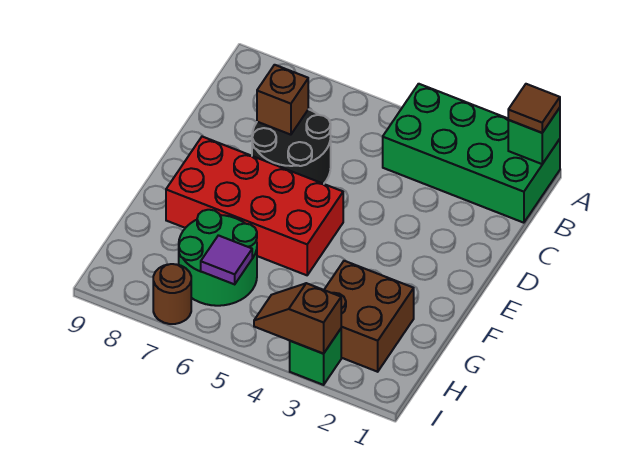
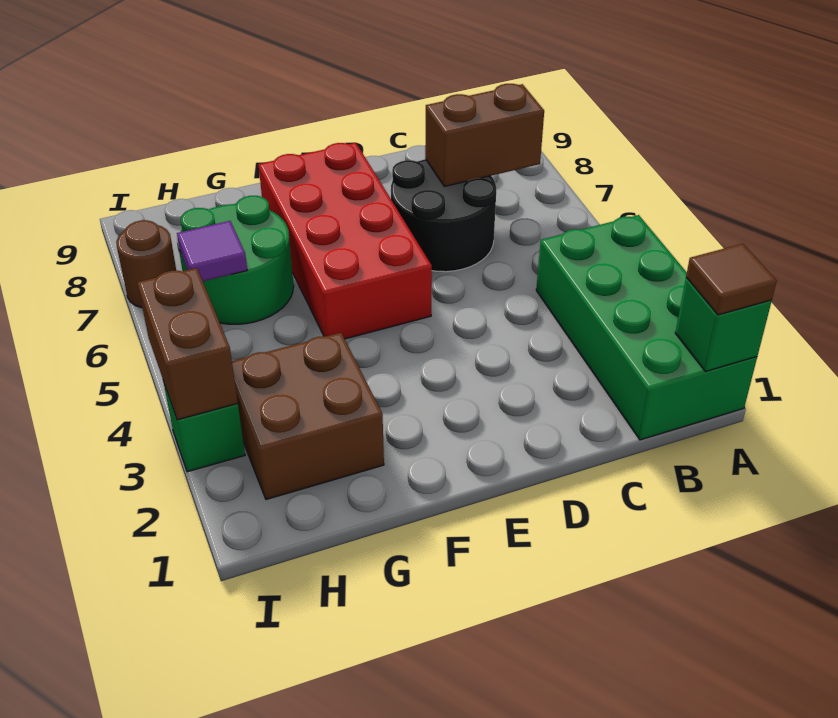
brown brick C7 level 2 -> brown brick B7:C7 level 2
brown slope I3:I4 level 2 top 3 -> brown brick I3:I4 level 2

